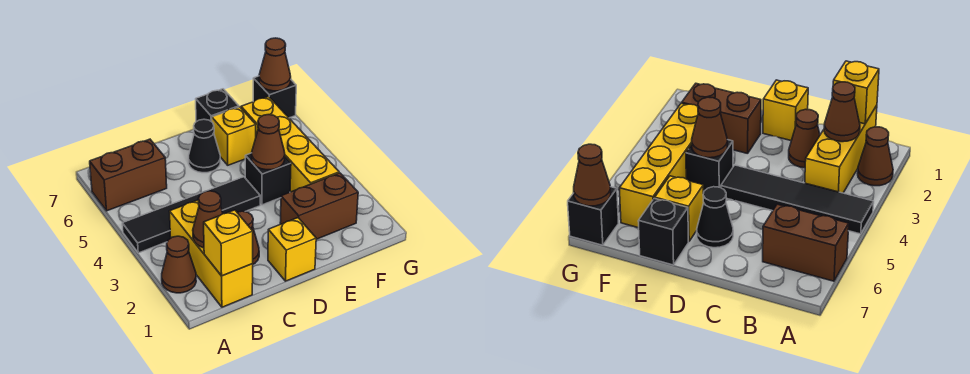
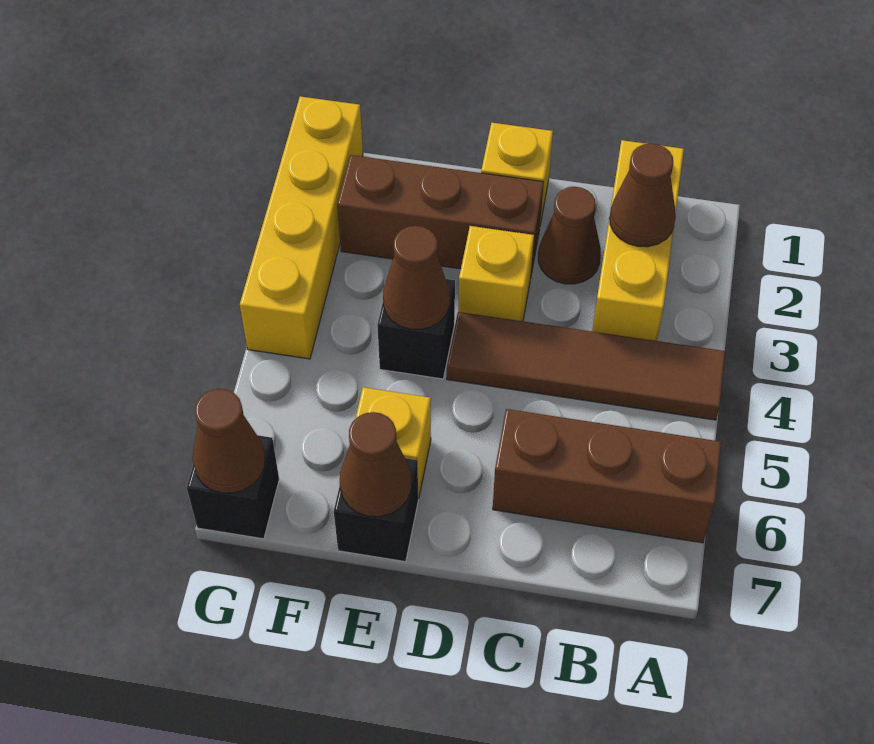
brown cone A2 level 1 -> brown cone E7 level 2
black tile A4:D4 level 1 -> brown tile A4:D4 level 1
brown brick A6:B6 level 1 -> brown brick A6:C6 level 1
yellow brick B1 level 2 -> yellow brick D3 level 1
black cone D6 level 1 -> none
brown brick E2:F2 level 1 -> brown brick D2:F2 level 1
yellow brick F3:F6 level 1 -> yellow brick G1:G4 level 1

